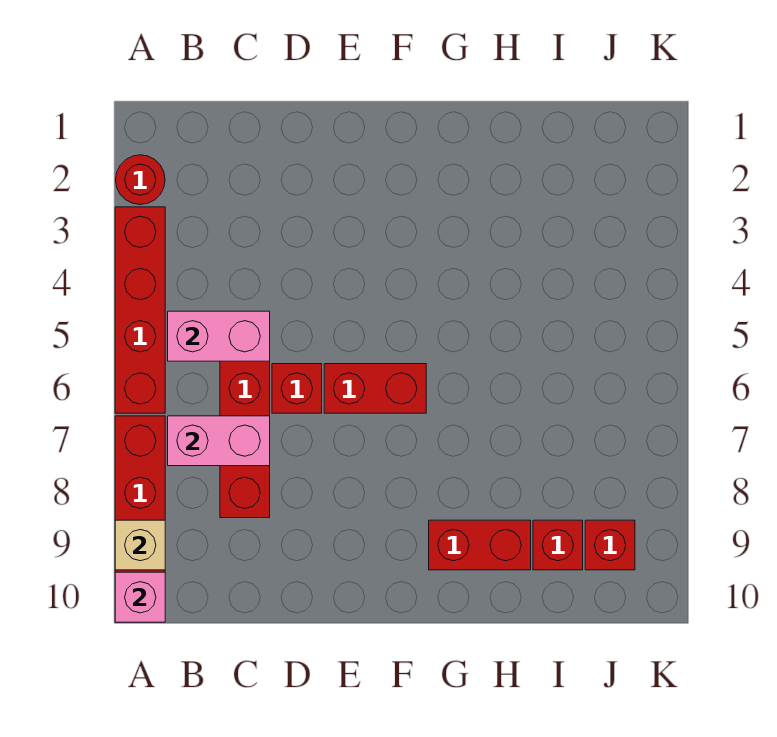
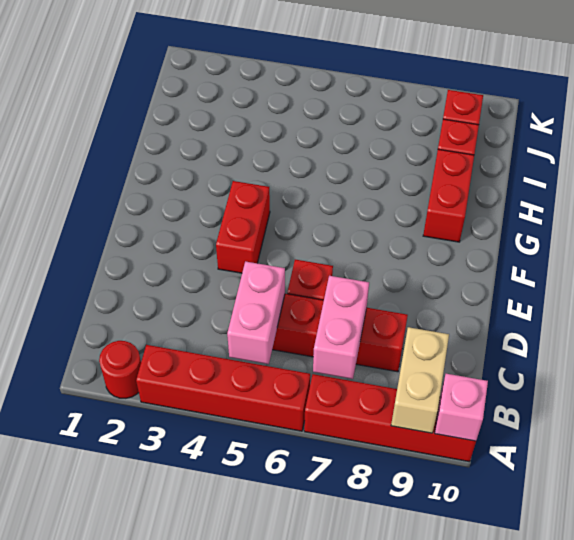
tan brick A9 level 2 -> tan brick A9:B9 level 2
red brick E6:F6 level 1 -> red brick E4:F4 level 1

